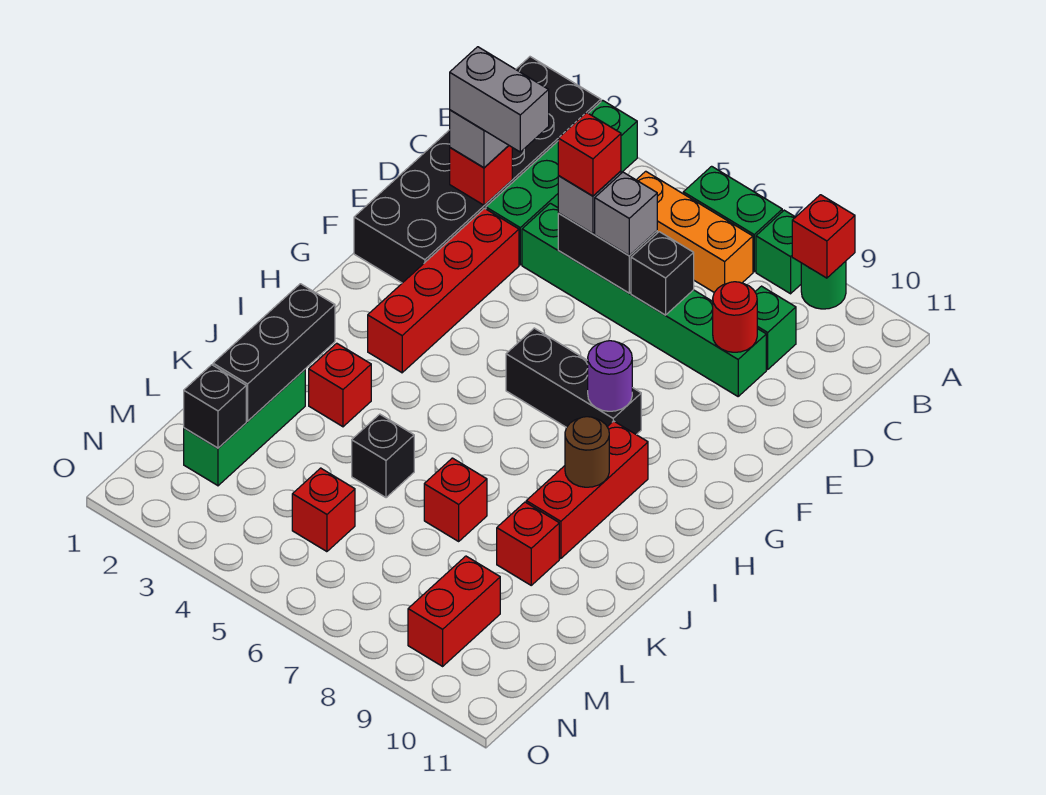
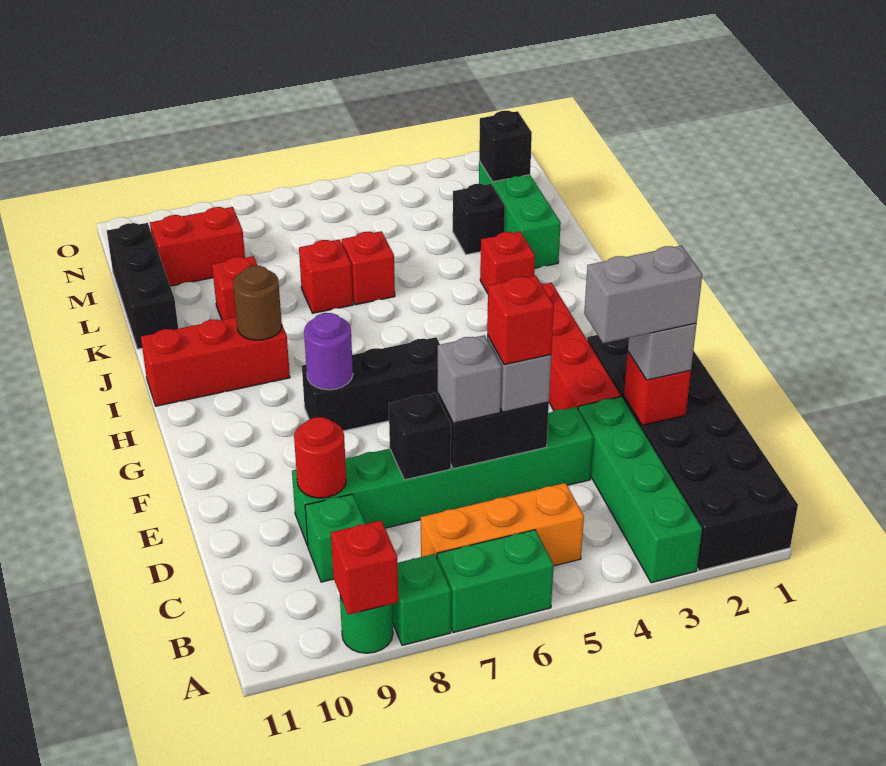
red brick H9:J9 level 1 -> red brick I9:I11 level 1
black brick J2:L2 level 2 -> black brick K11:M11 level 1
black brick K5 level 1 -> black brick L3 level 1
red brick M5 level 1 -> red brick K6 level 1
red brick M9:N9 level 1 -> red brick M9:M10 level 1

